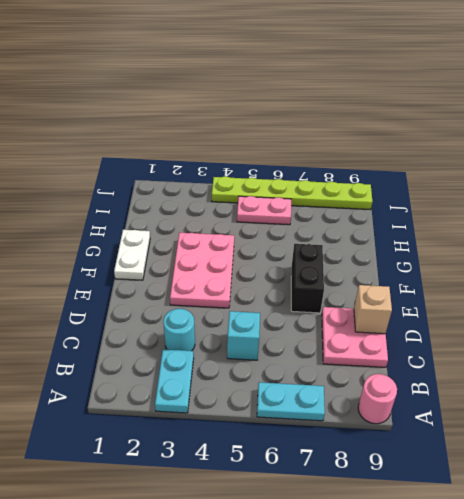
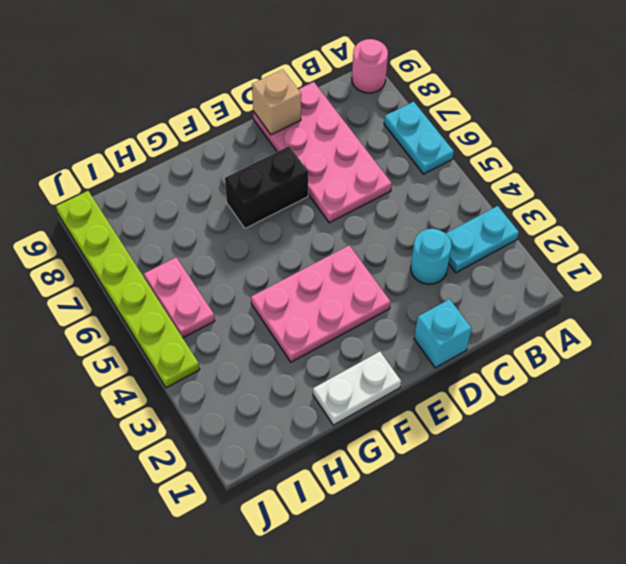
cyan brick C5 level 1 -> cyan brick D1 level 1
pink plate C8:D9 level 1 -> pink plate C6:D9 level 1

